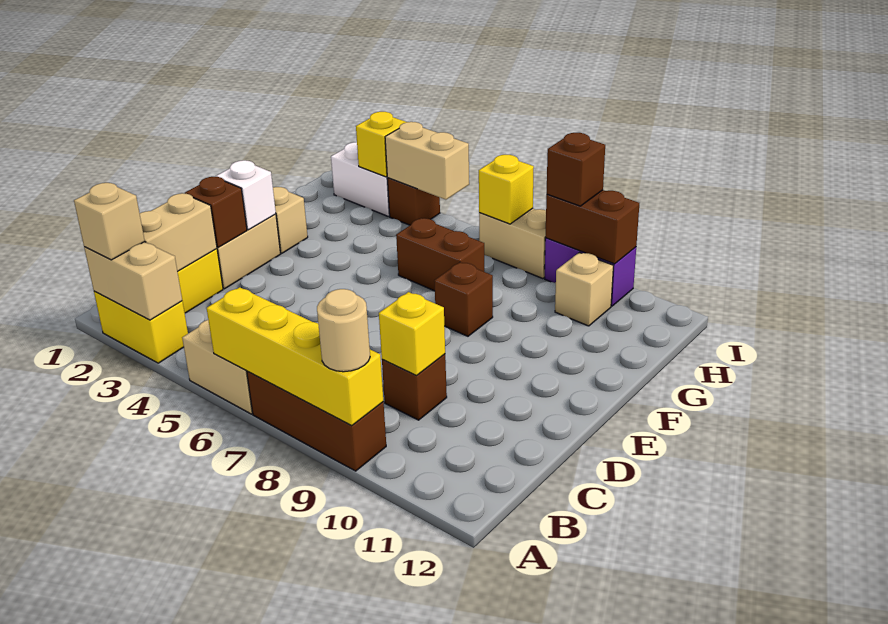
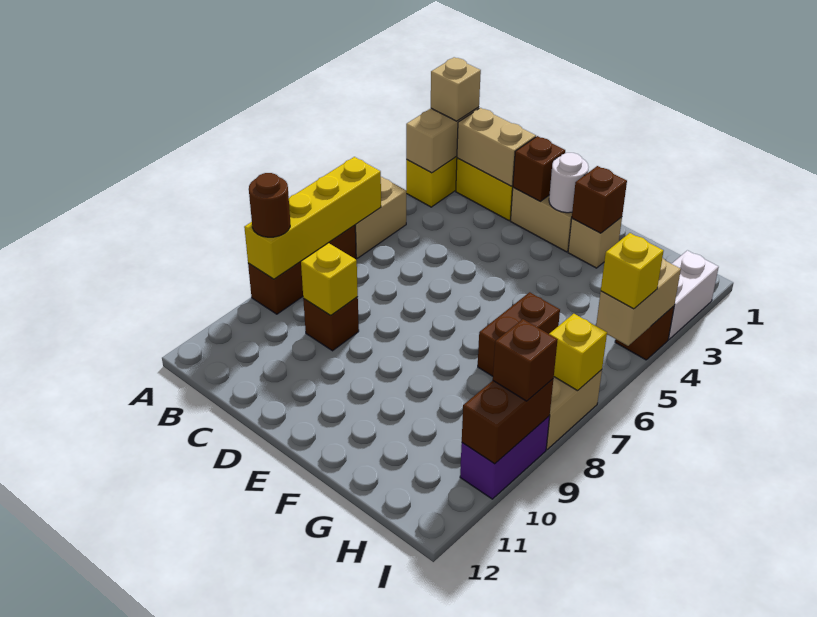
tan round brick A9 level 3 -> brown round brick A9 level 3
white brick E2 level 2 -> white round brick E2 level 2
brown brick F8 level 1 -> brown brick F2 level 2
tan brick H10 level 1 -> none
yellow brick I3 level 2 -> yellow brick I5 level 3

